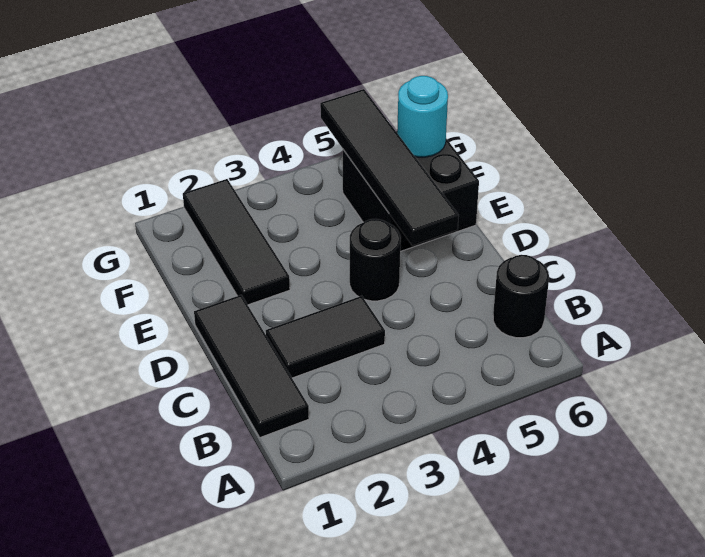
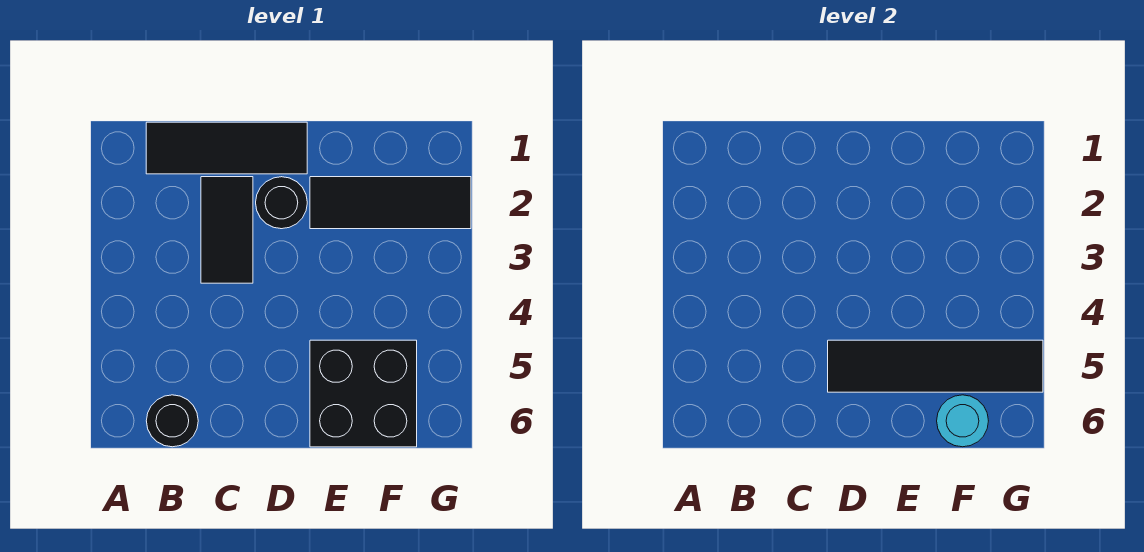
black round brick D4 level 1 -> black round brick D2 level 1

